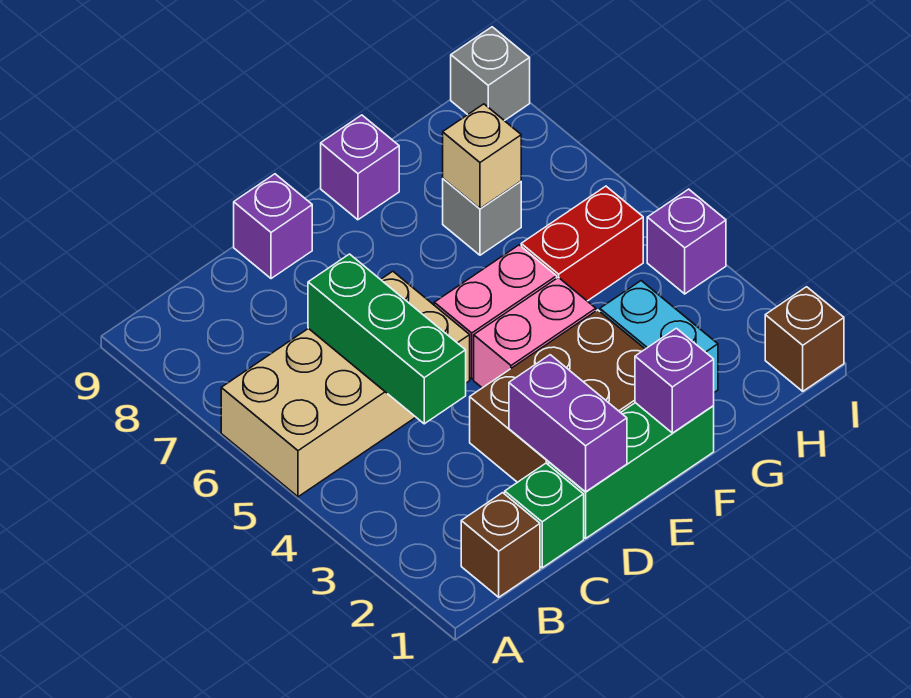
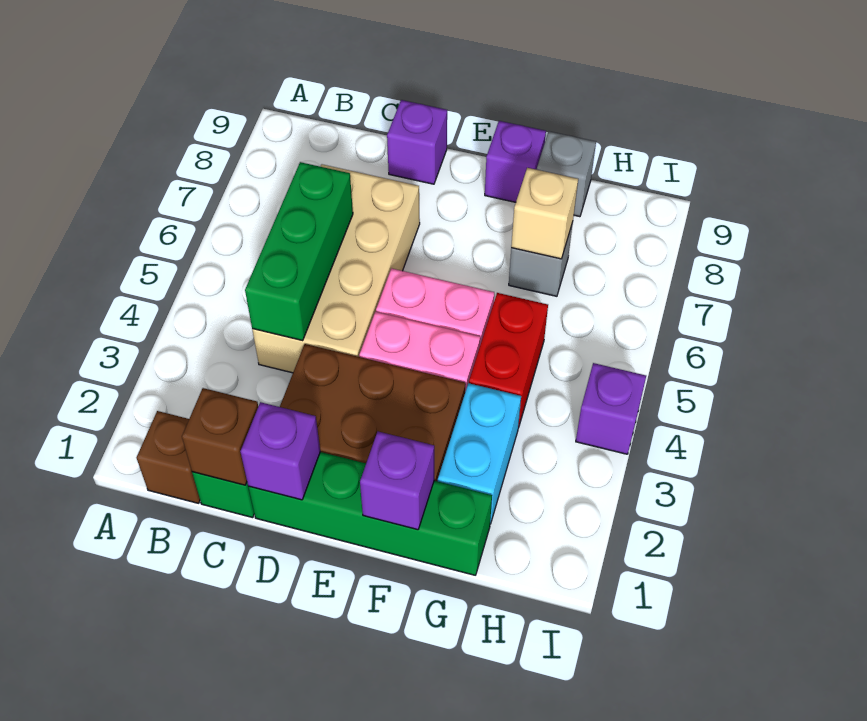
tan brick A5:D6 level 1 -> tan brick C4:D7 level 1
green brick D1:F1 level 1 -> green brick D1:G1 level 1
purple brick D1:D2 level 2 -> purple brick D1 level 2
red brick G5:H5 level 1 -> red brick G4:G5 level 1
brown brick I1 level 1 -> brown brick C1 level 2
grey brick I9 level 1 -> grey brick G9 level 1

